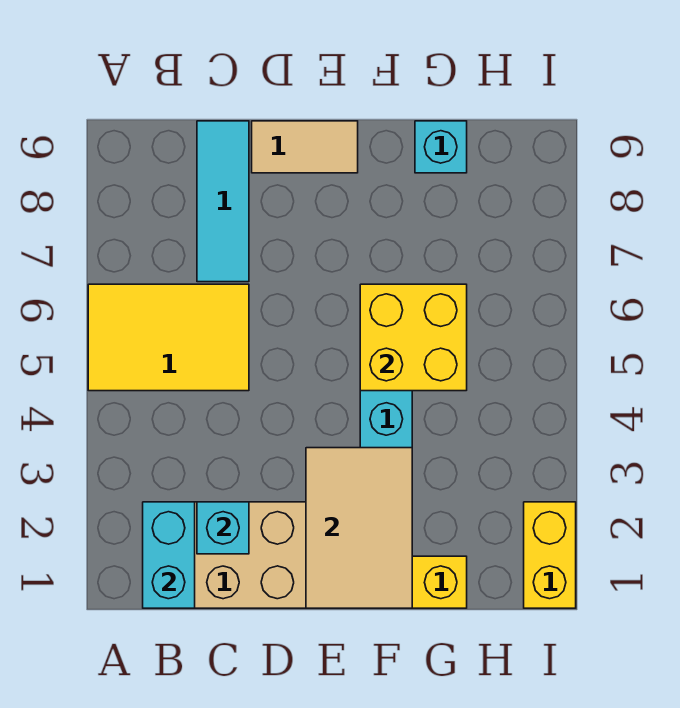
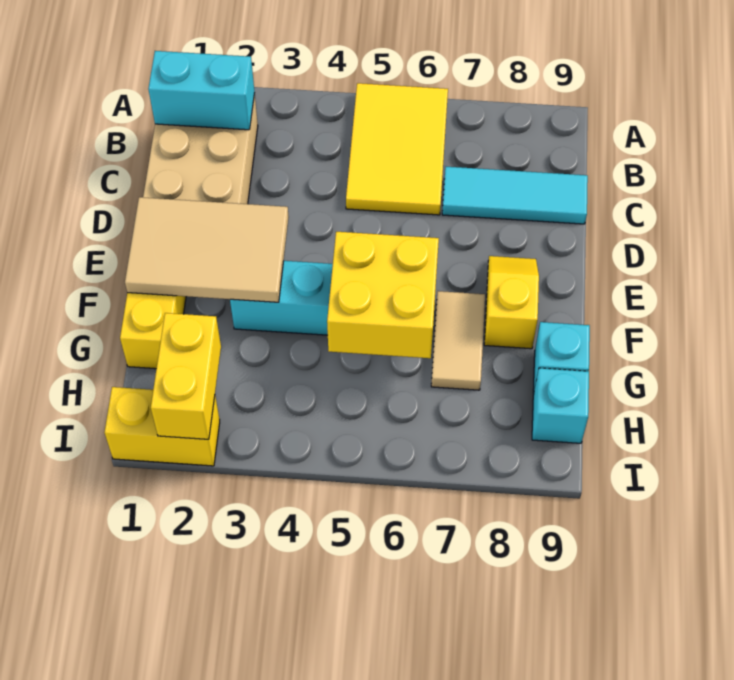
cyan brick C2 level 2 -> cyan brick H9 level 1
tan tile D9:E9 level 1 -> tan tile F7:G7 level 1
none -> yellow slope E8:F8 level 1 top F
none -> yellow brick H2:I2 level 2

